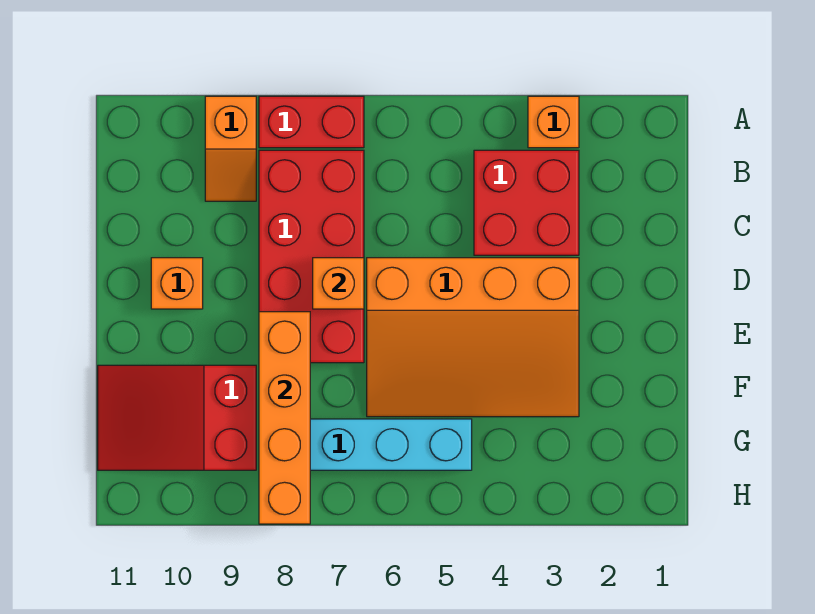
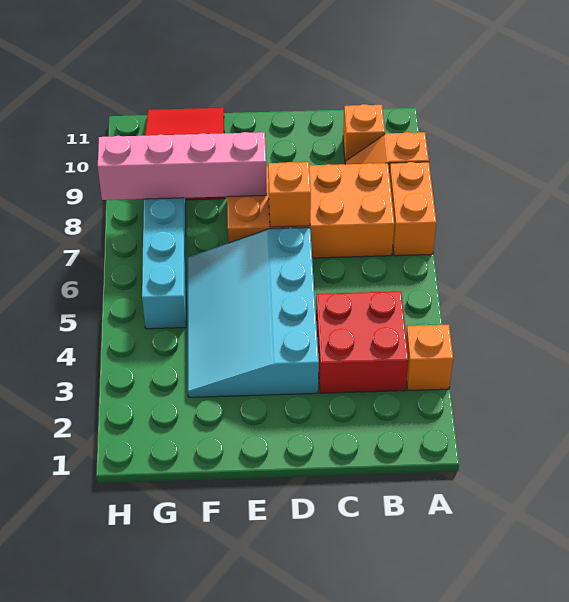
red brick A7:A8 level 1 -> orange brick A7:A8 level 1
red brick B7:E8 level 1 -> orange brick B7:E8 level 1
orange slope D3:F6 level 1 top D -> cyan slope D3:F6 level 1 top D
orange brick D10 level 1 -> orange brick B10 level 1
orange brick E8:H8 level 2 -> pink brick E8:H8 level 2

